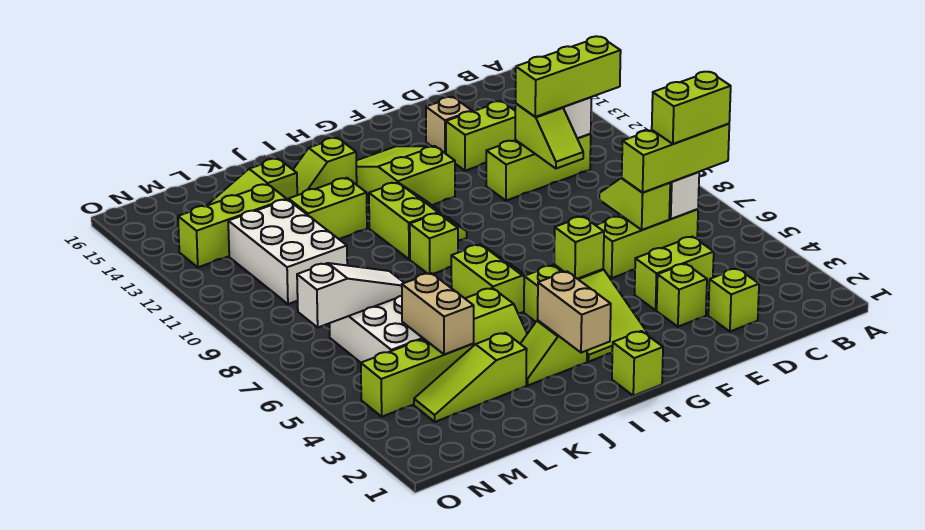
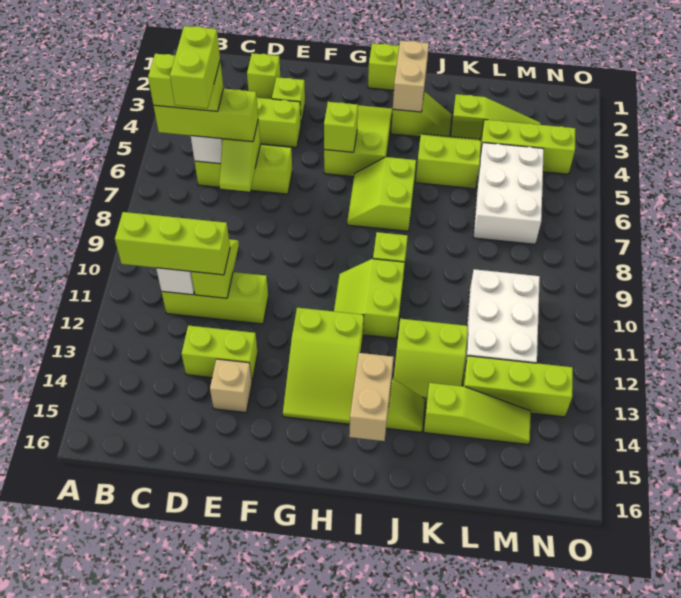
none -> lime brick C6:C7 level 5
tan brick L4:L5 level 2 -> tan brick I14:I15 level 2
white slope L7:N7 level 2 top N -> none

